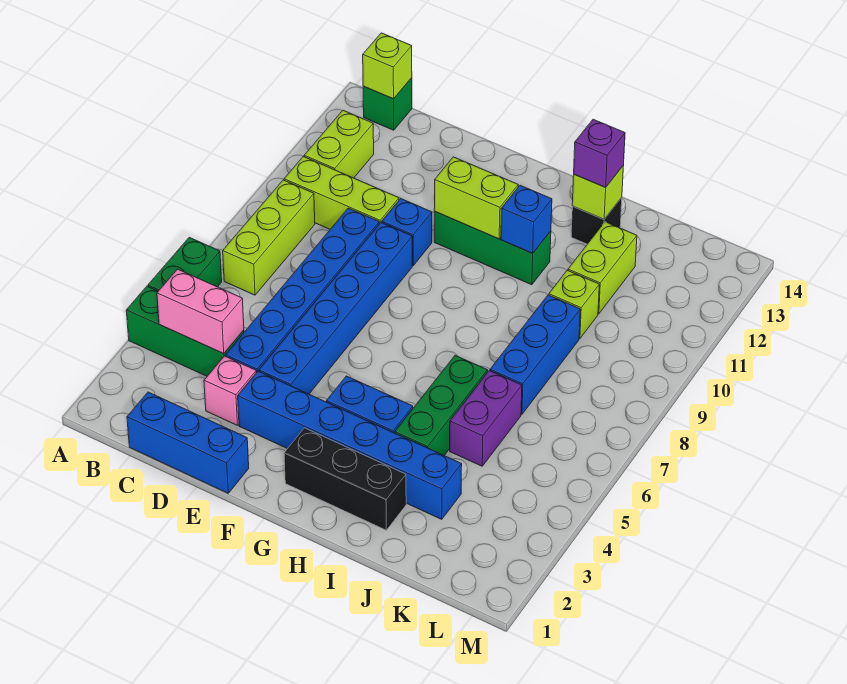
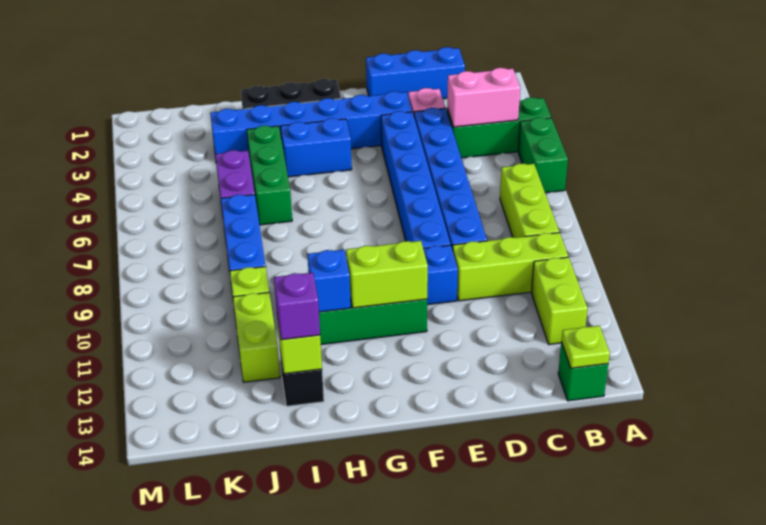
lime brick B14 level 2 -> lime plate B14 level 2

